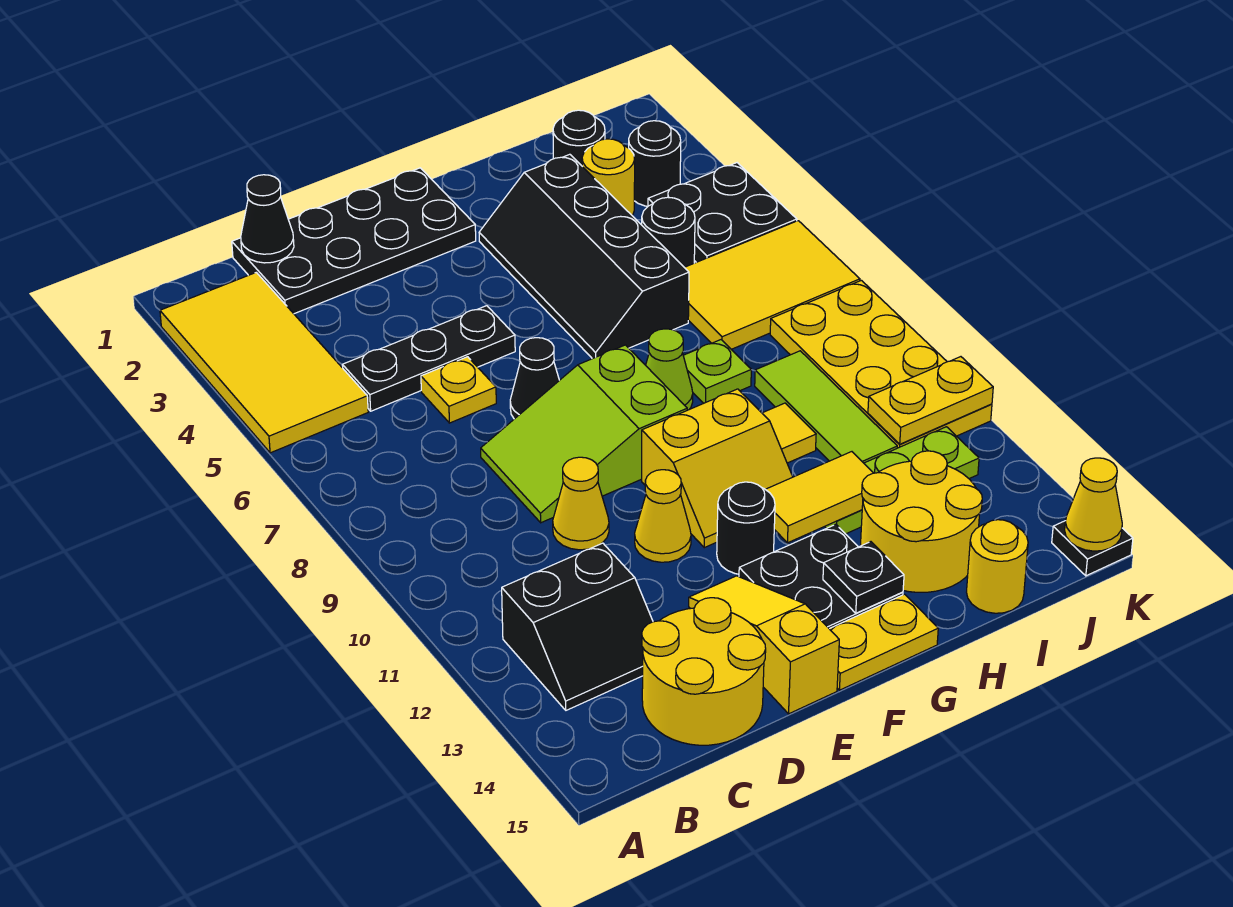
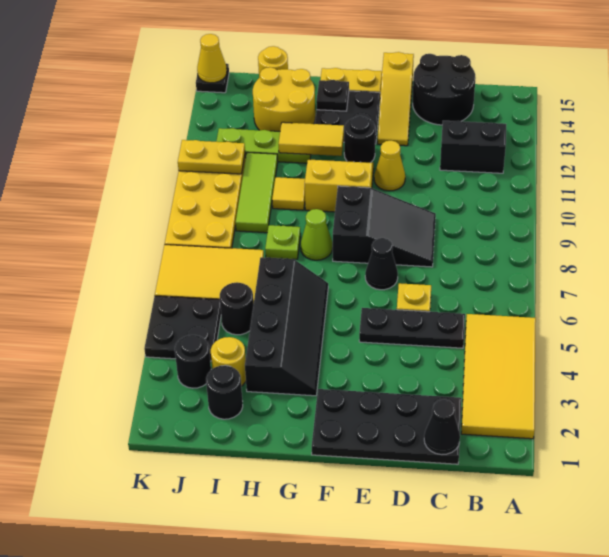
yellow round brick C14:D15 level 1 -> black round brick C14:D15 level 1
lime slope D8:F9 level 1 top F -> black slope D8:F9 level 1 top F
yellow cone D10 level 1 -> none

